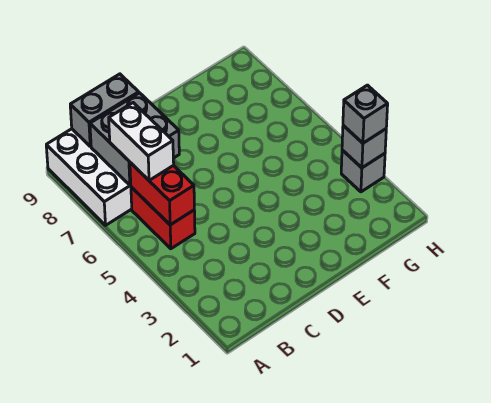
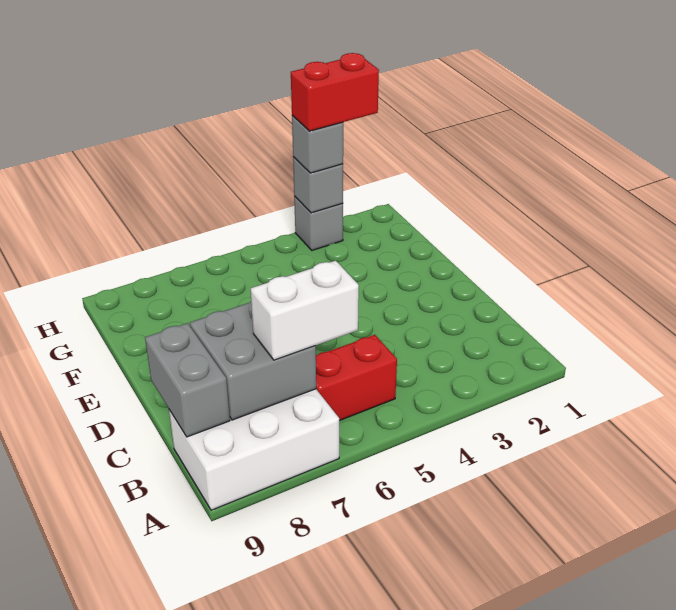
red brick B5:B6 level 2 -> red brick H2:H3 level 4

